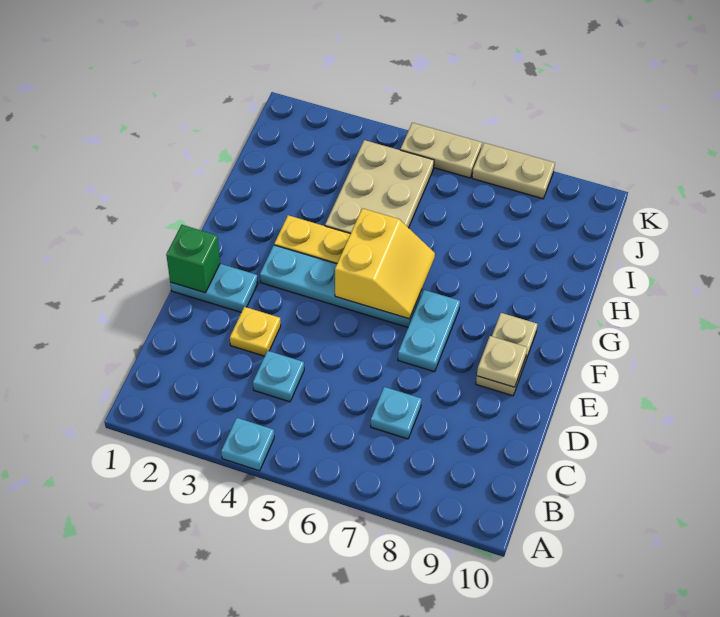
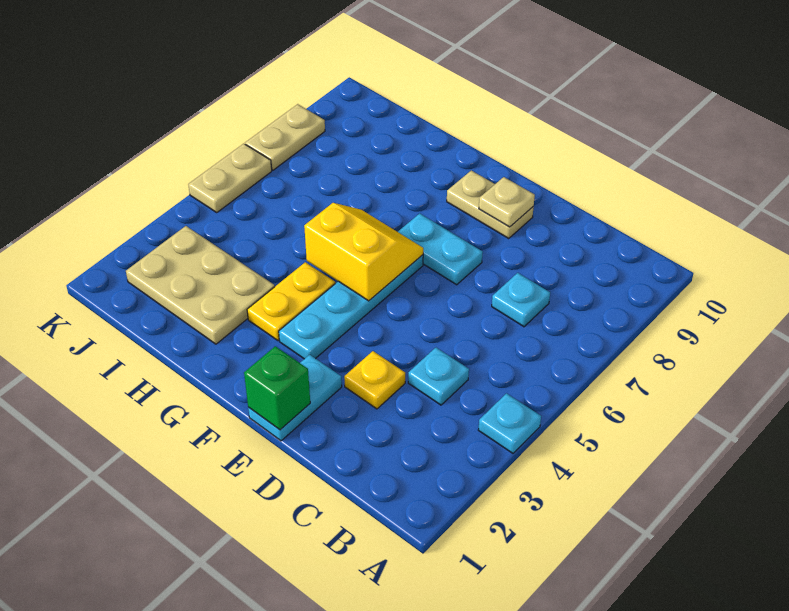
tan plate H4:J5 level 1 -> tan plate H2:J3 level 1

